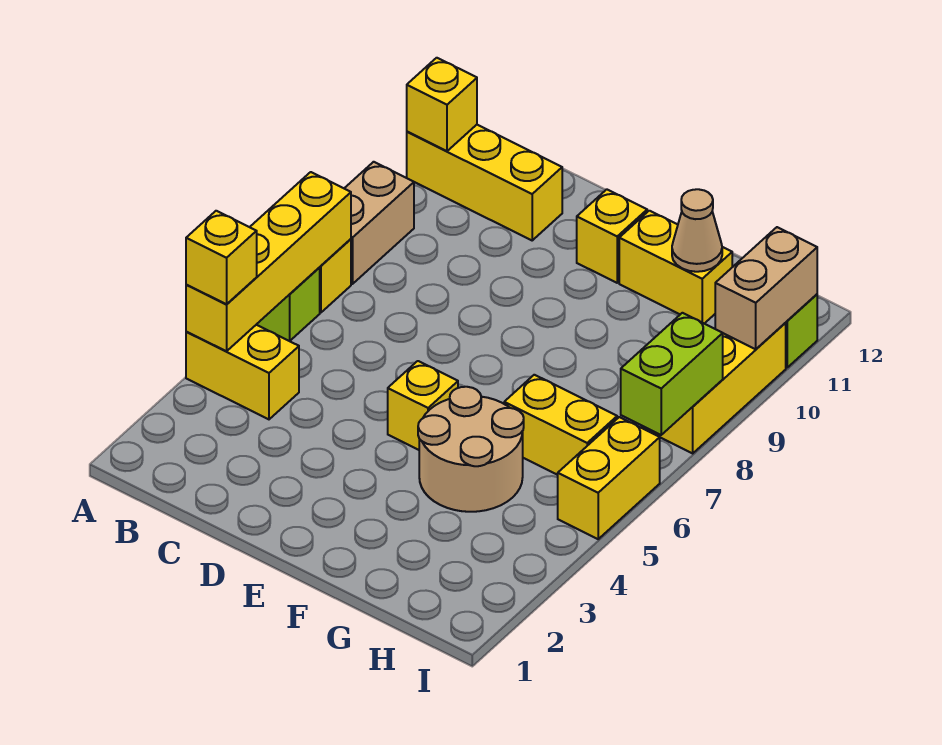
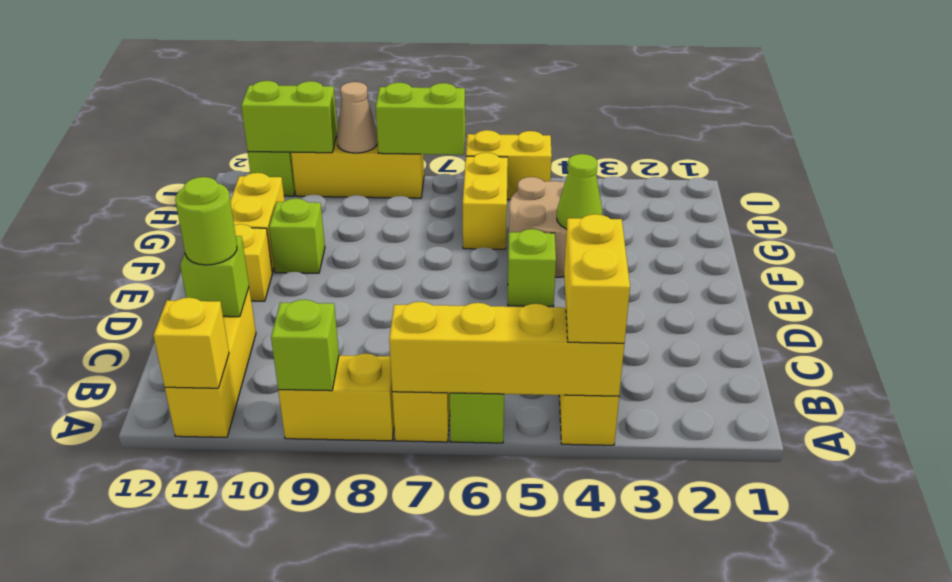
yellow brick A4 level 3 -> yellow brick A4:B4 level 3
tan brick A8:A9 level 1 -> yellow brick A8:A9 level 1
none -> lime brick A9 level 2
none -> lime brick C11 level 2
none -> lime round brick C11 level 3
yellow brick E5 level 1 -> lime brick E5 level 1
none -> lime cone F4 level 2
none -> lime brick F10 level 1
tan cone G11 level 2 -> tan cone I9 level 2
tan brick I10:I11 level 2 -> lime brick I10:I11 level 2

